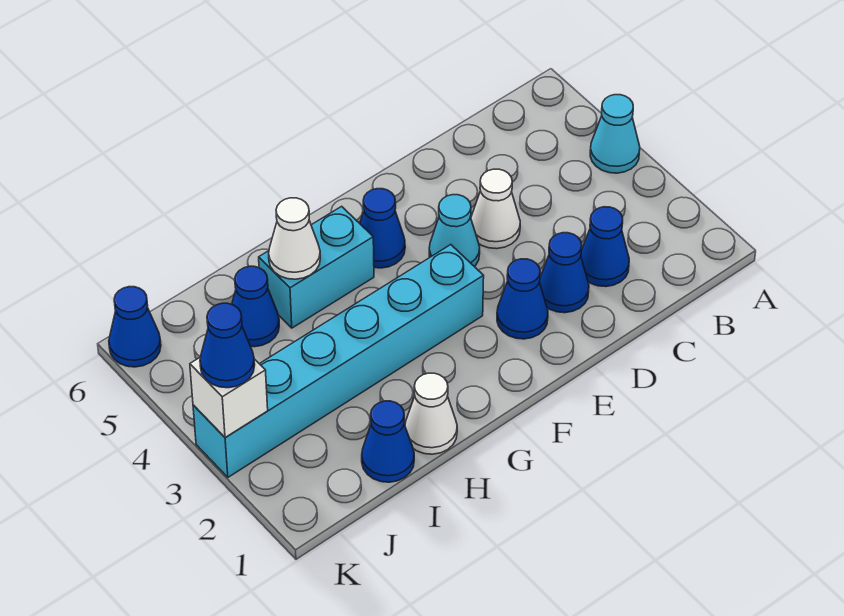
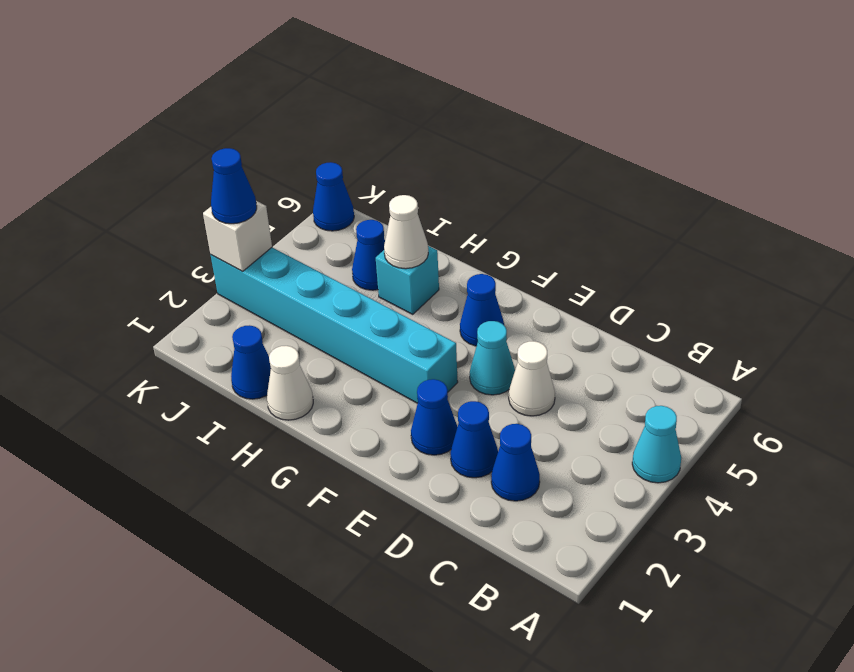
cyan brick G5:H5 level 1 -> cyan brick H5 level 1

